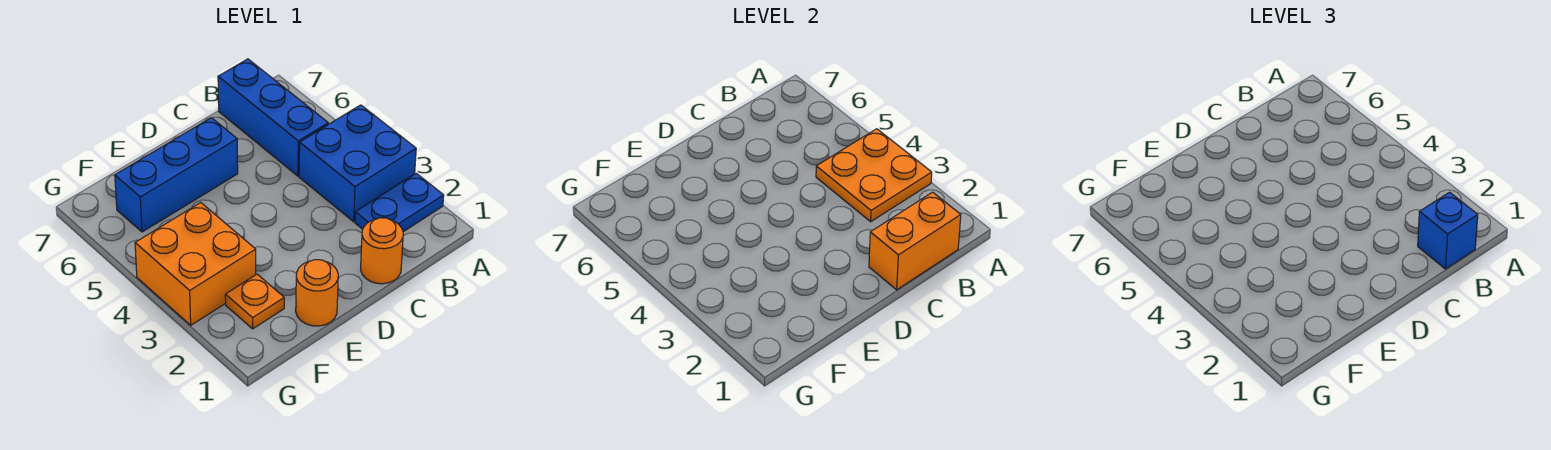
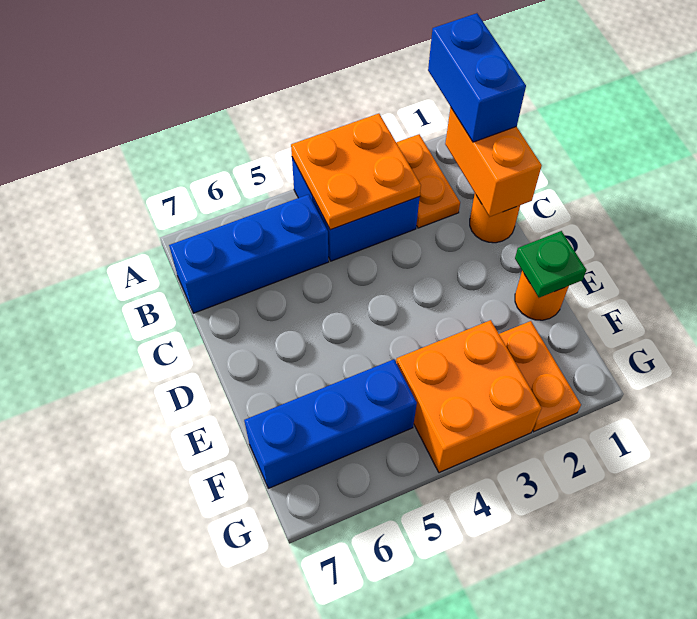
blue plate A2:B2 level 1 -> orange plate A2:B2 level 1
blue brick B1 level 3 -> blue brick A1:B1 level 3
blue brick D6:F6 level 1 -> blue brick F5:F7 level 1
none -> green plate E1 level 2
orange plate F2 level 1 -> orange plate F2:G2 level 1

